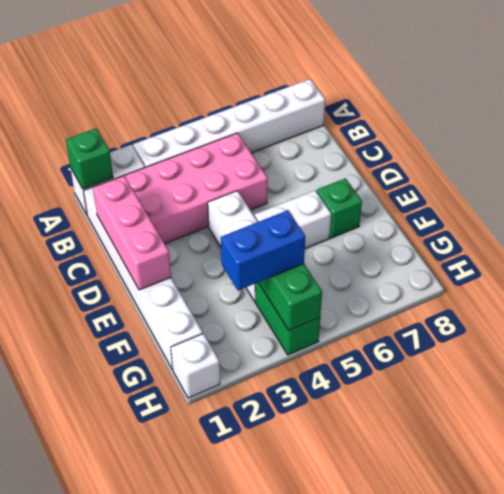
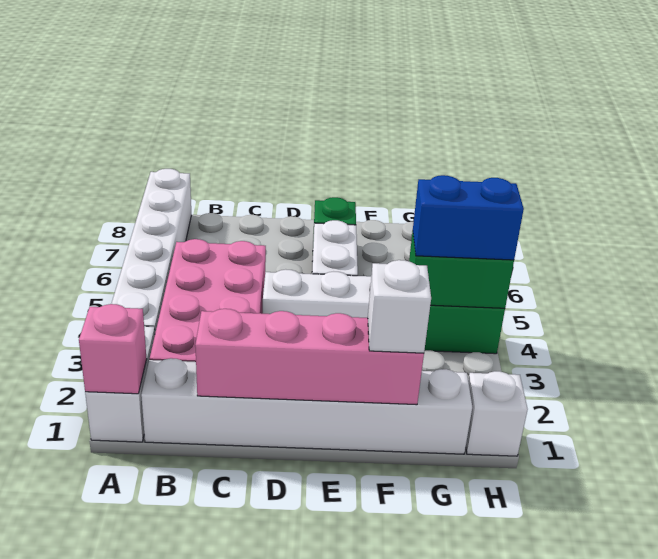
green brick A1 level 2 -> pink brick A1 level 2
pink brick C1:E1 level 2 -> pink brick C1:F1 level 2
none -> white brick F1 level 3
blue brick G3:G4 level 3 -> blue brick G4:H4 level 3

